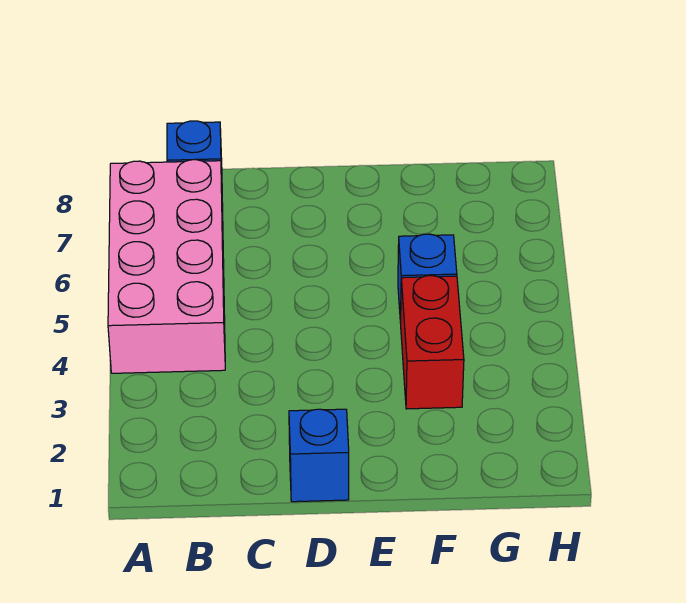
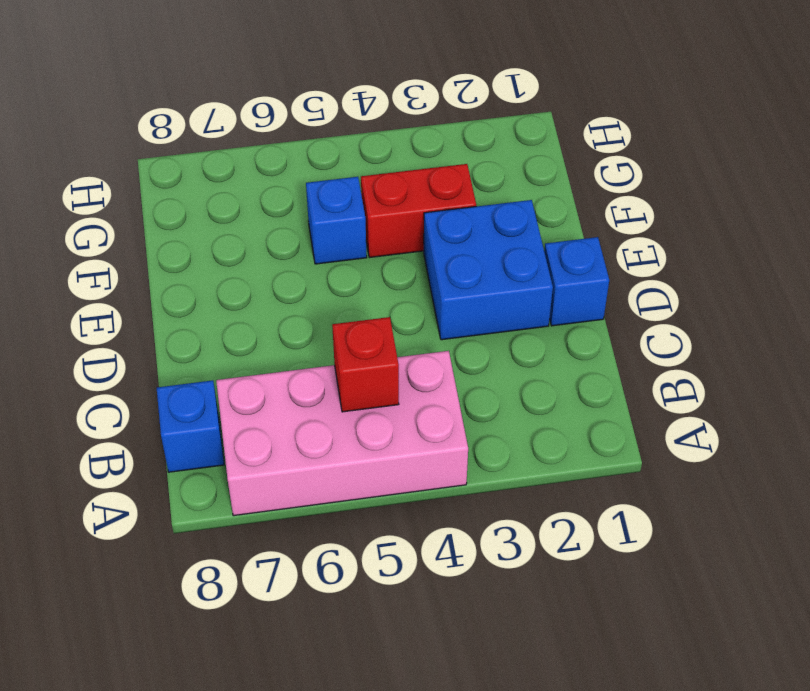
none -> red brick B5 level 2
none -> blue brick D2:E3 level 1

